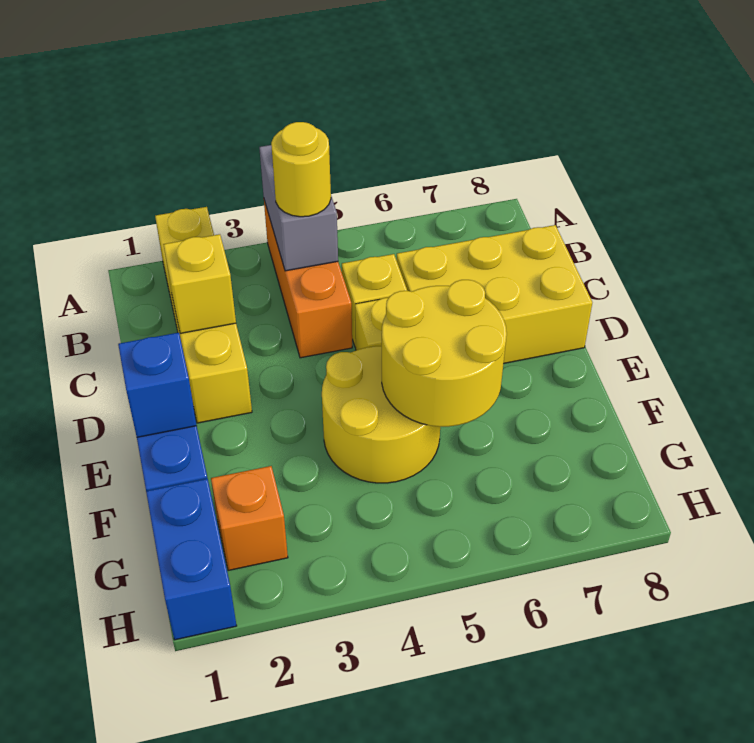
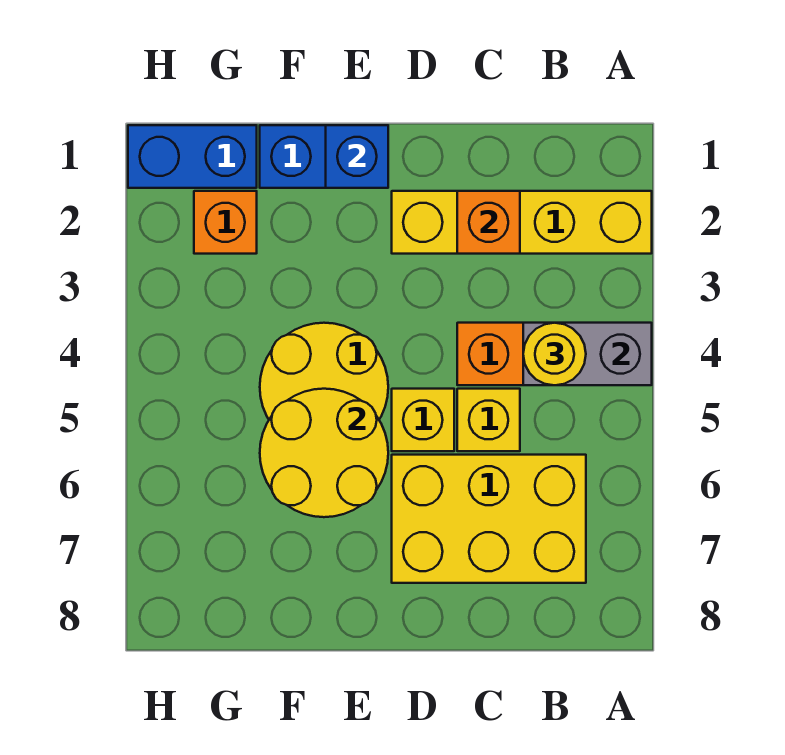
yellow brick C2 level 2 -> orange brick C2 level 2
yellow brick C6:D8 level 1 -> yellow brick B6:D7 level 1

